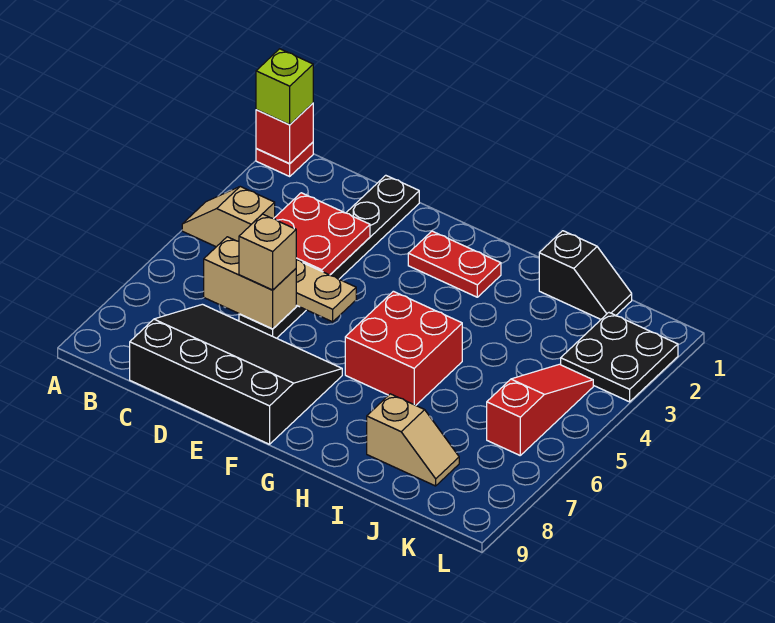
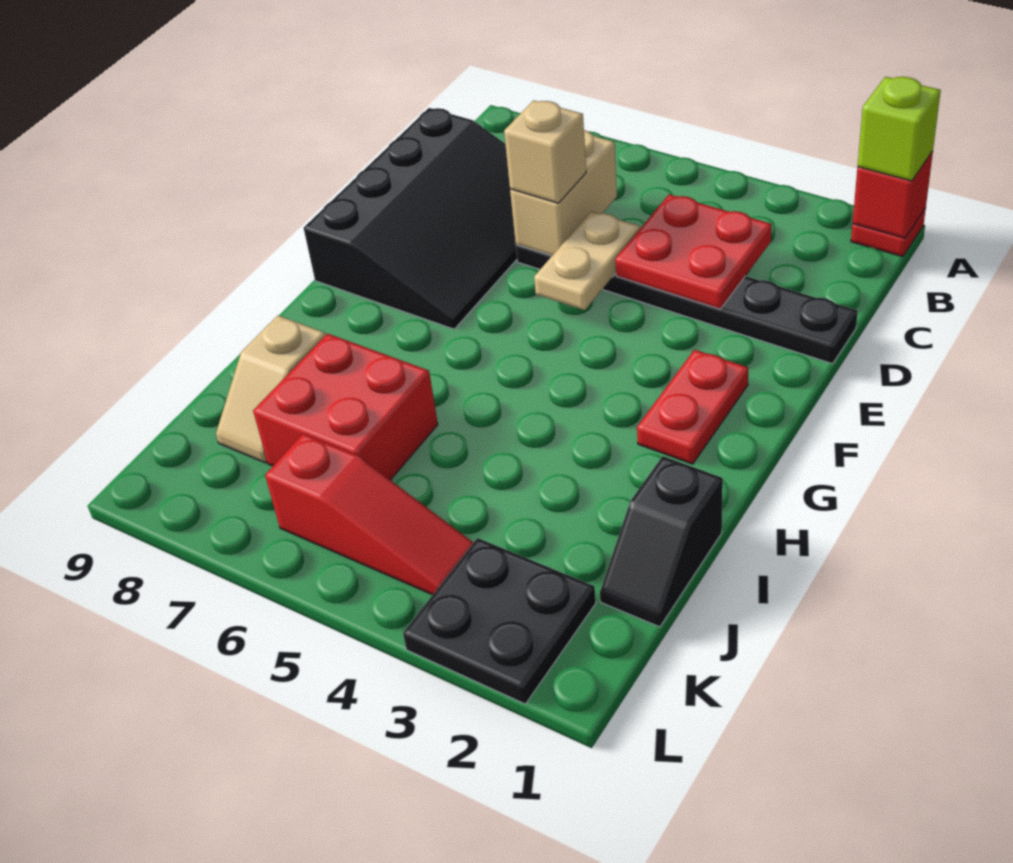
tan slope A4:B4 level 1 top B -> none
red brick G5:H6 level 1 -> red brick I6:J7 level 1

